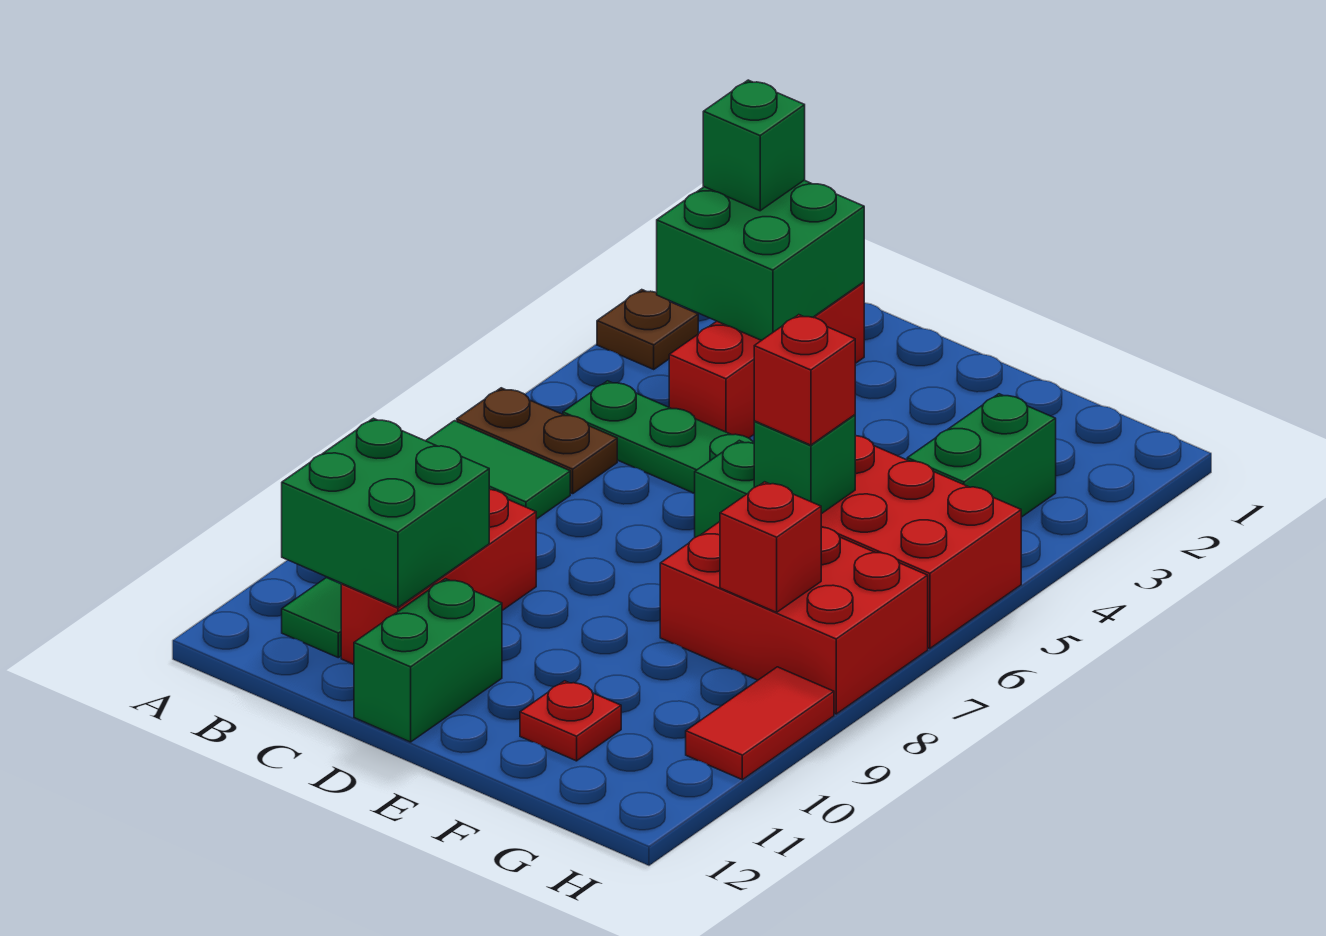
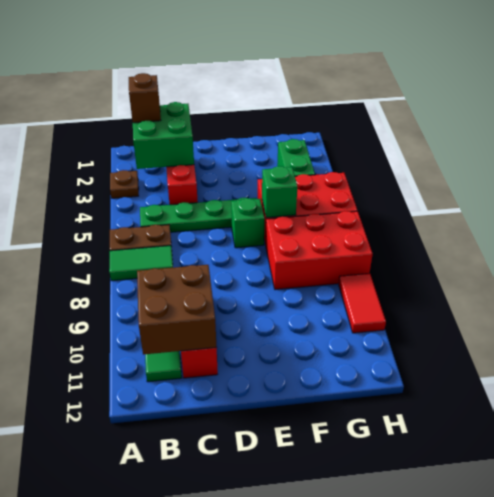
green brick B2 level 3 -> brown brick B2 level 3
green brick B10:C11 level 2 -> brown brick B10:C11 level 2
green brick D11:D12 level 1 -> none
red brick F6 level 3 -> none
red plate F11 level 1 -> none
red brick G8 level 2 -> none

